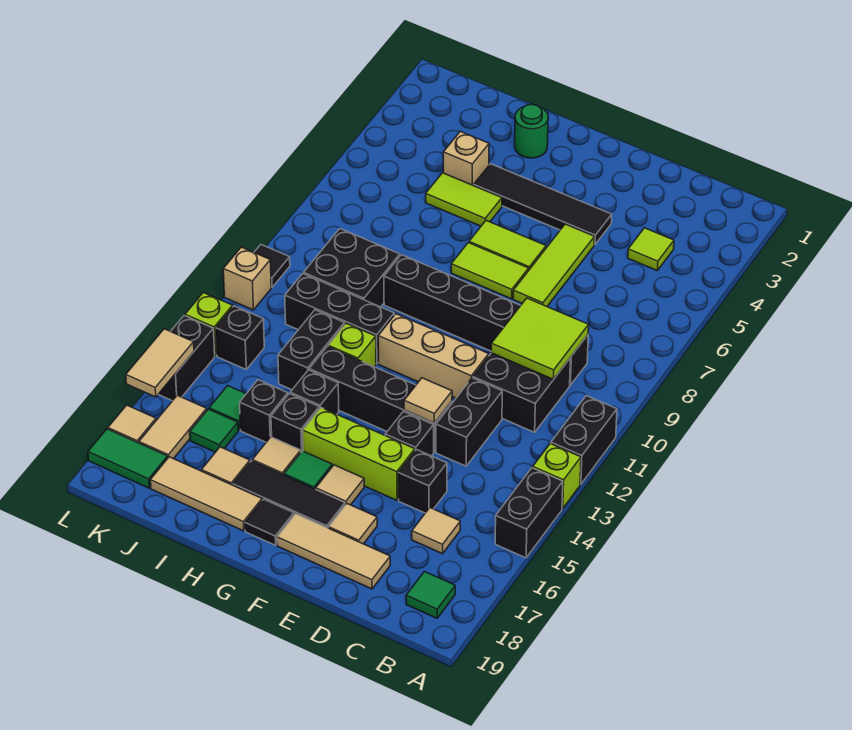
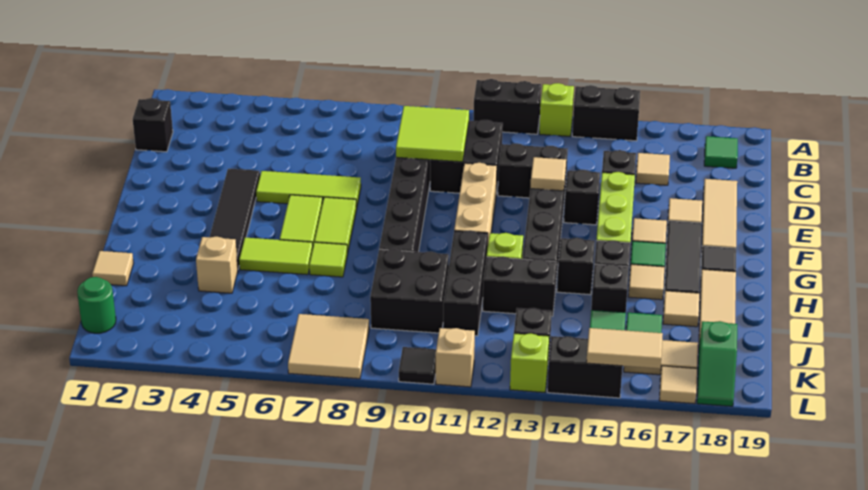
none -> black brick C1 level 1
lime tile C4 level 1 -> lime tile H7 level 1
green round brick H2 level 1 -> green round brick K1 level 1
lime tile H5:I5 level 1 -> lime tile H5:H6 level 1
none -> tan tile I1 level 1
none -> tan tile K7:L8 level 1
green tile K18:L18 level 1 -> green slope K18:L18 level 1 top K

